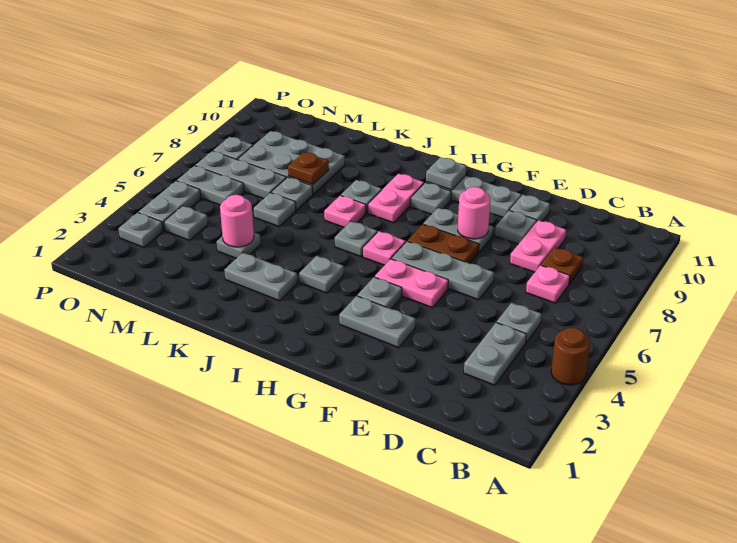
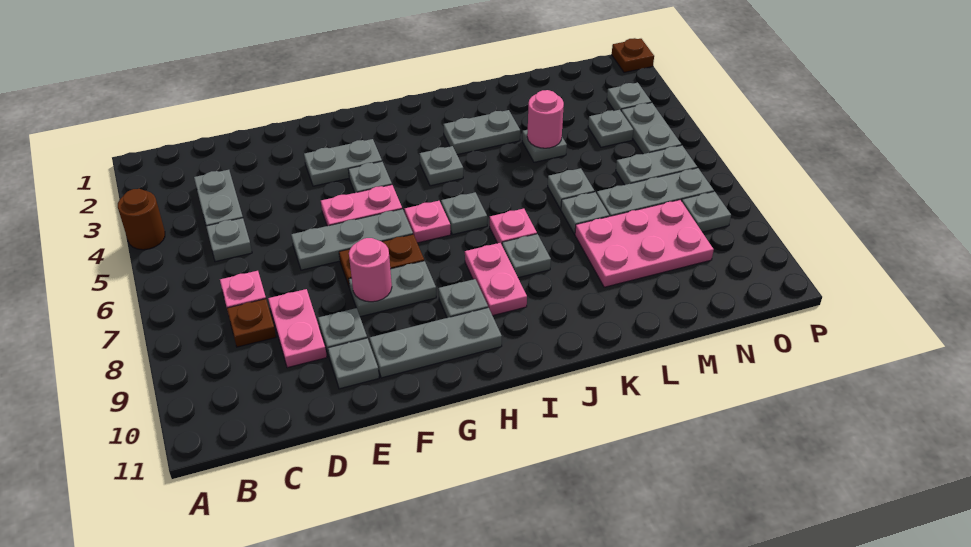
grey plate H10 level 2 -> none
grey plate L8:N9 level 1 -> pink plate L8:N9 level 1
brown plate L8 level 2 -> brown plate P1 level 1

